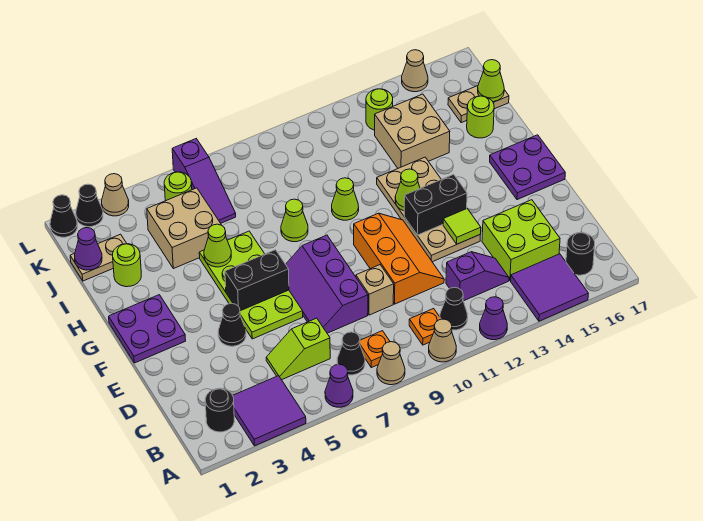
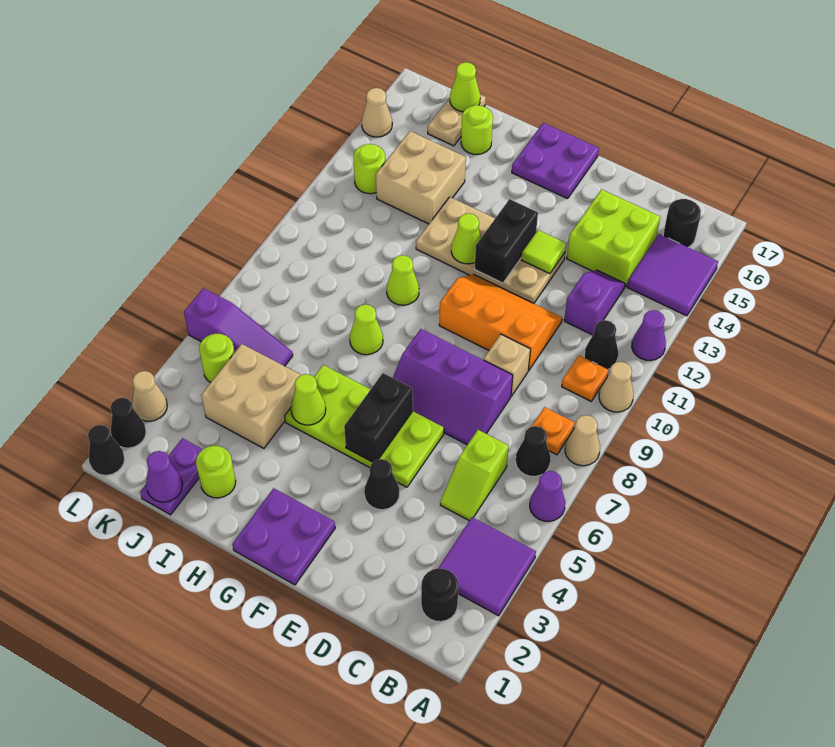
tan plate J1:J2 level 1 -> purple plate J1:J2 level 1

